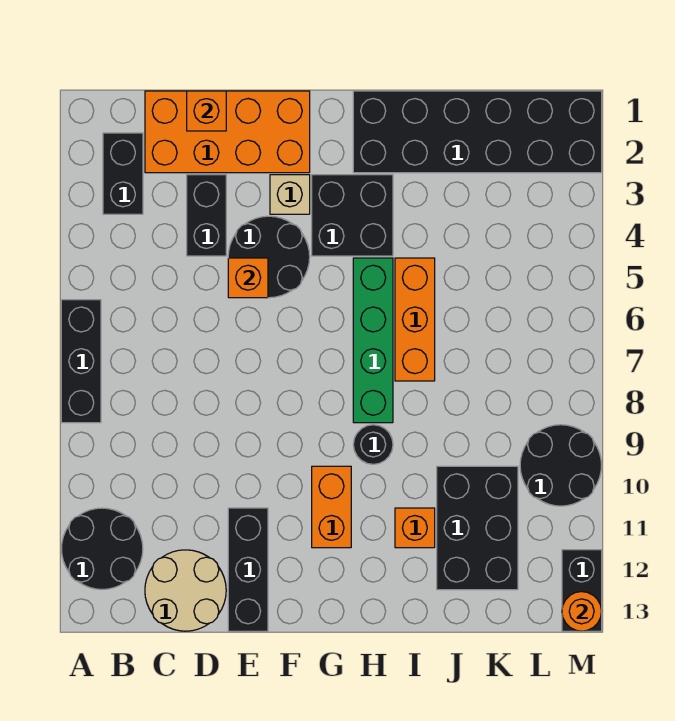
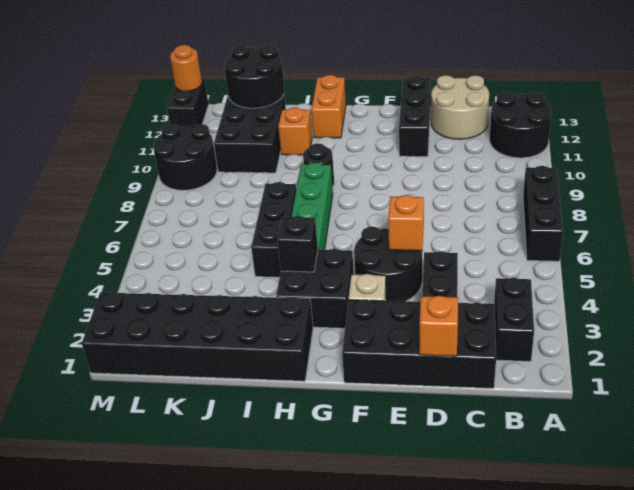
orange brick C1:F2 level 1 -> black brick C1:F2 level 1
orange brick G10:G11 level 1 -> orange brick H12:H13 level 1
none -> black brick H4 level 2
orange brick I5:I7 level 1 -> black brick I5:I7 level 1
none -> black round brick J12:K13 level 2

